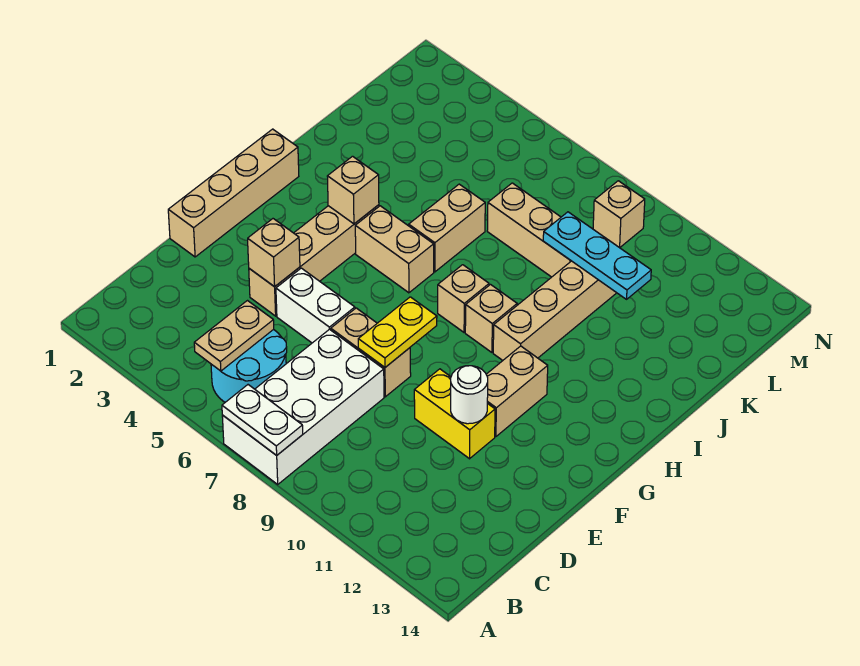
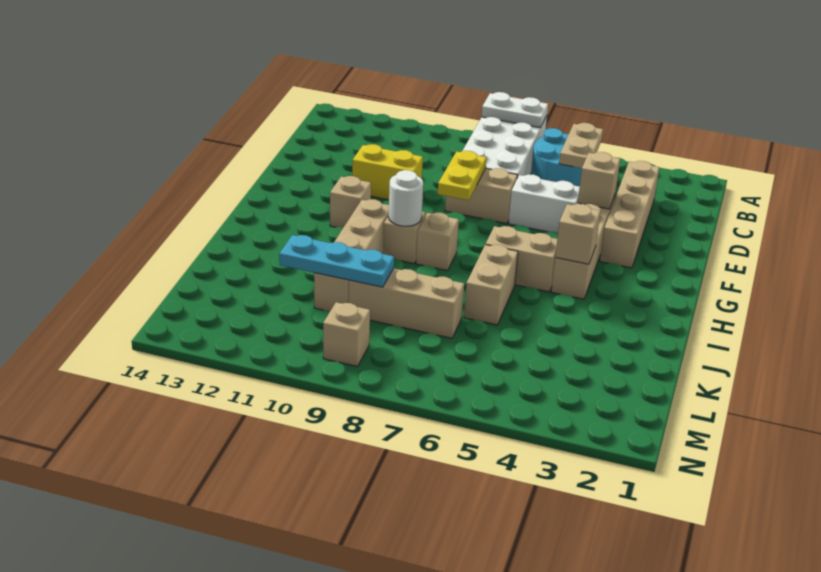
tan brick E1:H1 level 1 -> tan brick C3:F3 level 1
white round brick E11 level 2 -> white round brick H9 level 2
tan brick F11:G11 level 1 -> tan brick G11 level 1

